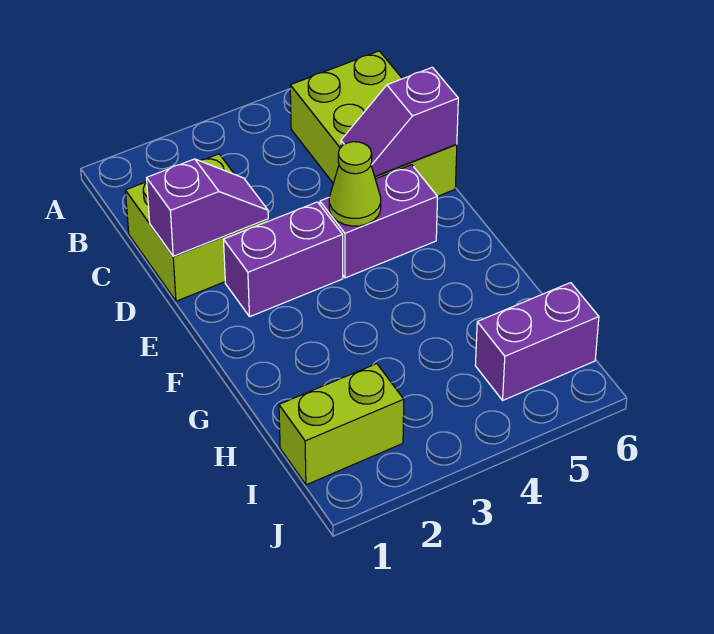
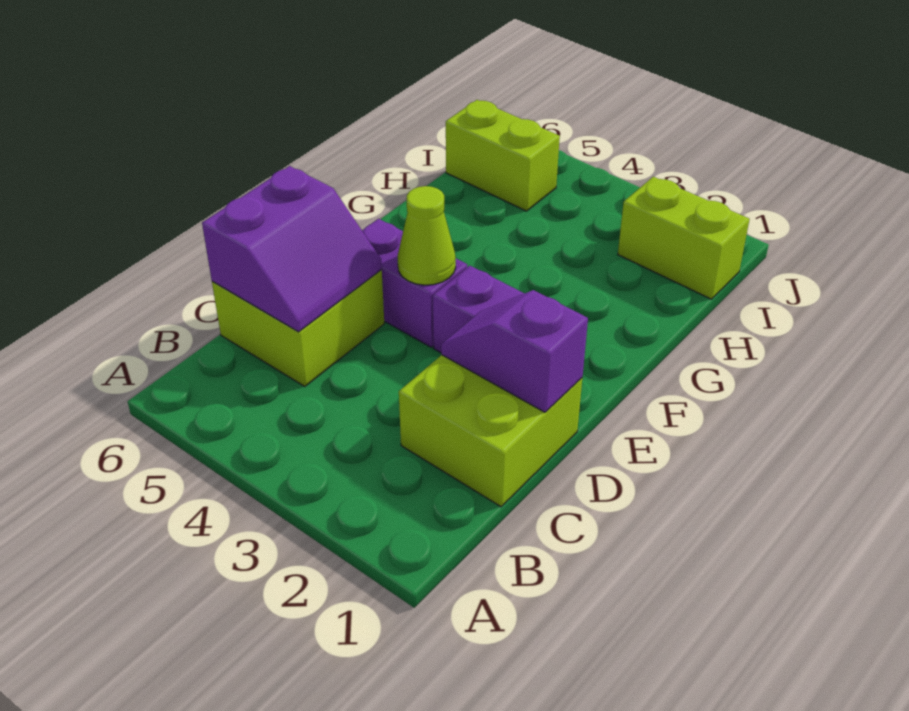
lime brick B5:D6 level 1 -> lime brick C5:D6 level 1
purple slope D5:D6 level 2 top 6 -> purple slope C5:D6 level 2 top 6
purple brick I5:I6 level 1 -> lime brick I5:I6 level 1

